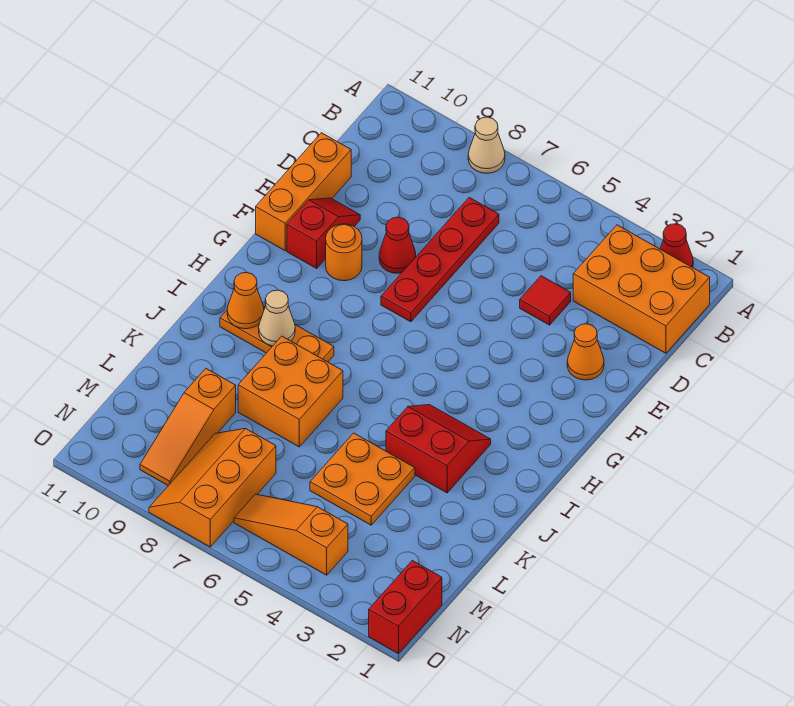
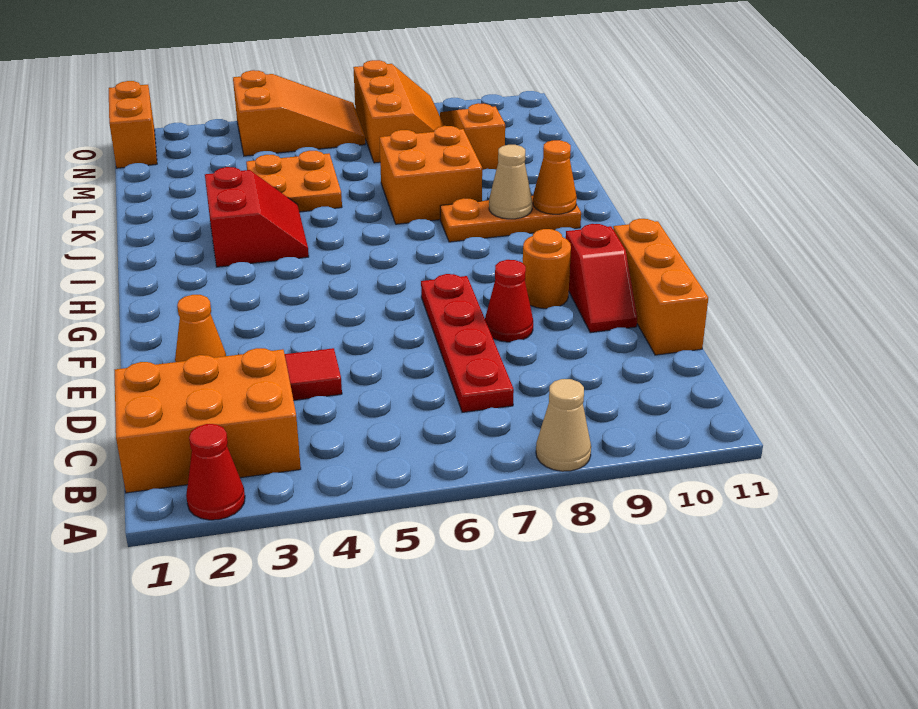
red slope I3:J4 level 1 top J -> red slope I3:J4 level 1 top 3
red brick N1:O1 level 1 -> orange brick N1:O1 level 1
orange slope N4:N6 level 1 top 4 -> orange slope N4:O6 level 1 top 4

